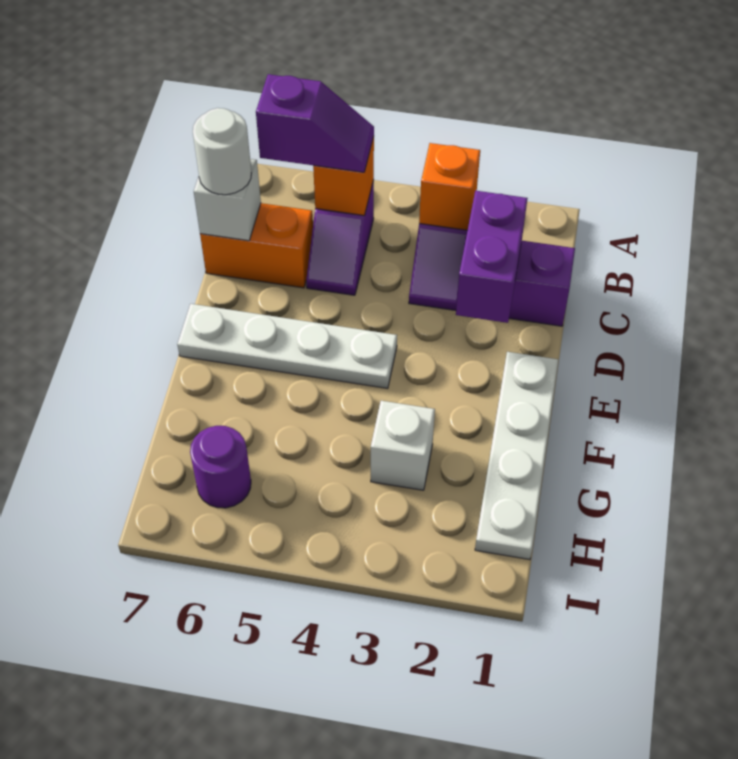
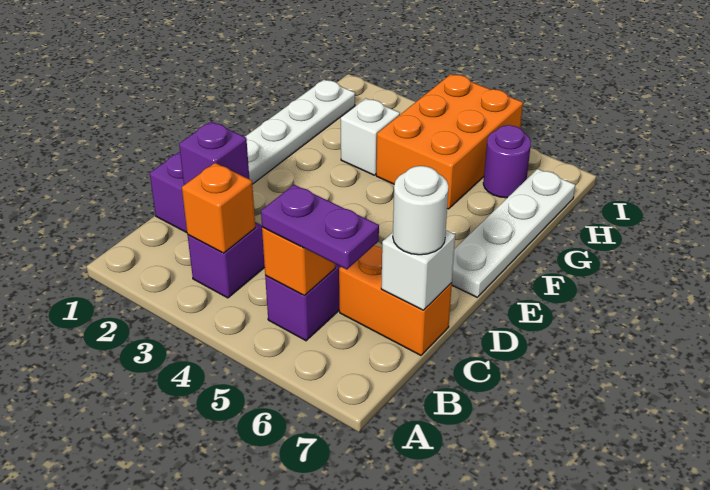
purple slope B5:B6 level 3 top 6 -> purple plate B5:B6 level 3
purple brick C2:D2 level 2 -> purple brick C2 level 2
white plate E4:E7 level 1 -> white plate E7:H7 level 1
none -> orange brick G4:I5 level 1

